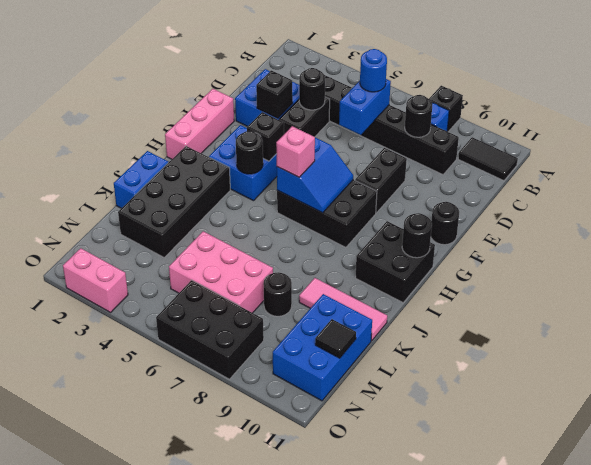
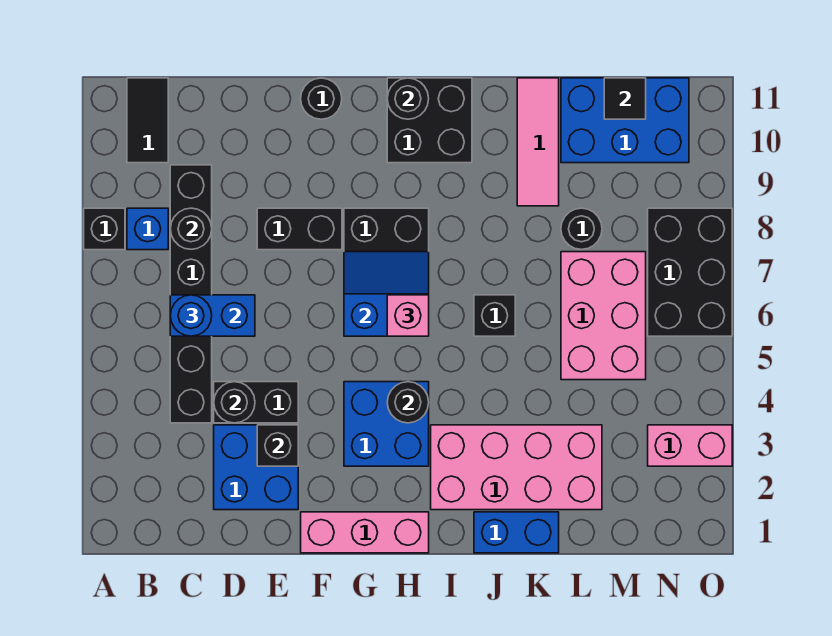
black brick G4 level 2 -> black brick J6 level 1
black brick I2:L3 level 1 -> pink brick I2:L3 level 1
pink brick O2:O3 level 1 -> pink brick N3:O3 level 1

